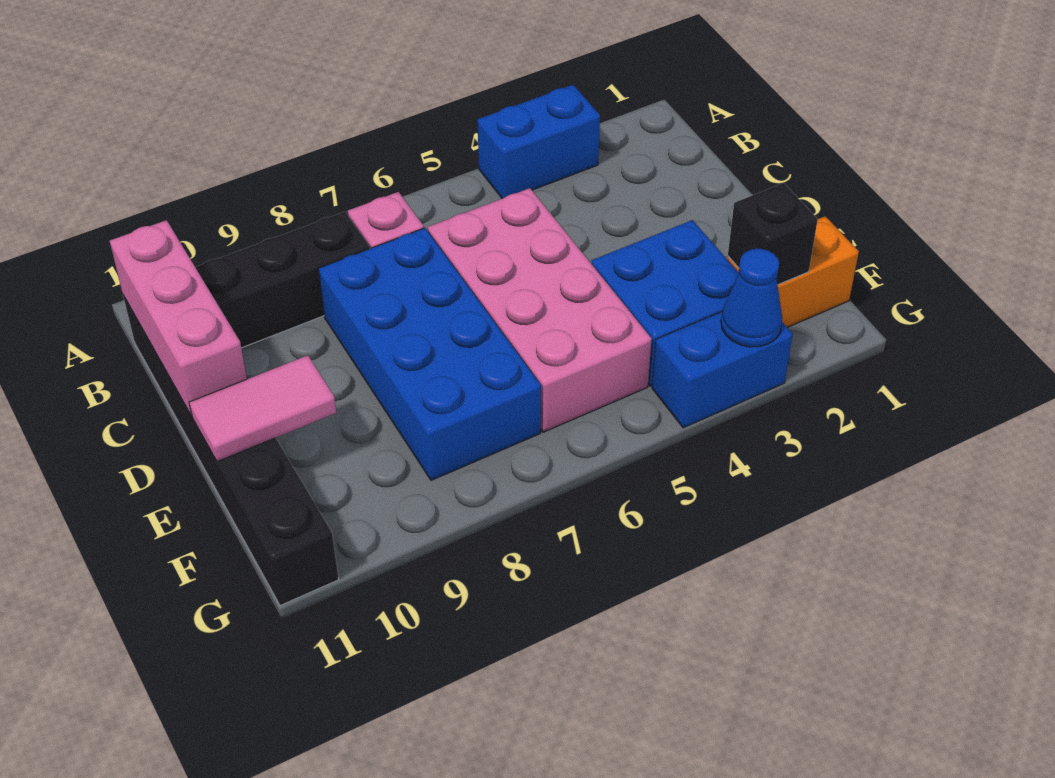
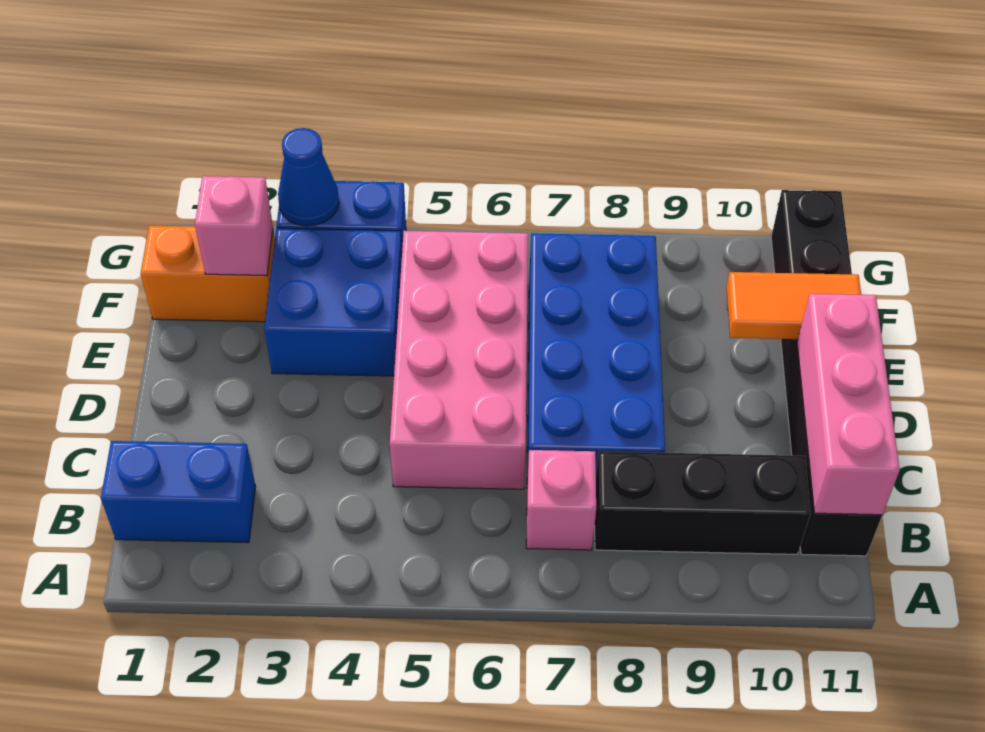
blue brick A3:A4 level 1 -> blue brick B1:B2 level 1
pink tile E10:E11 level 2 -> orange tile E10:E11 level 2
black brick F2 level 2 -> pink brick F2 level 2

